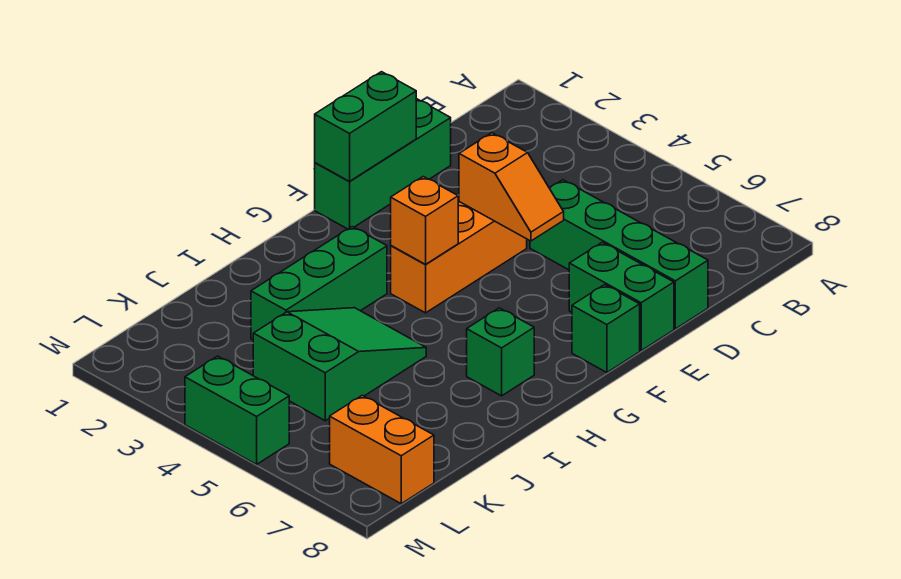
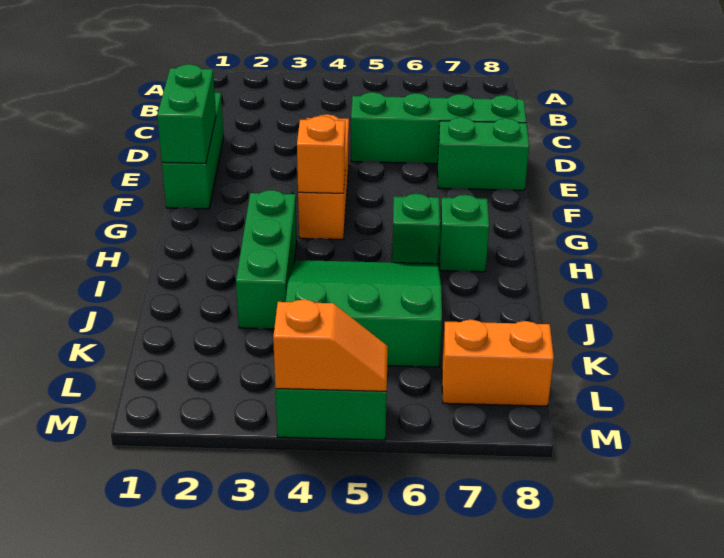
orange slope E4:E5 level 2 top 4 -> orange slope M4:M5 level 2 top 4
green brick F8 level 1 -> green brick H6 level 1
green slope I4:K5 level 1 top K -> green slope I4:K6 level 1 top K

